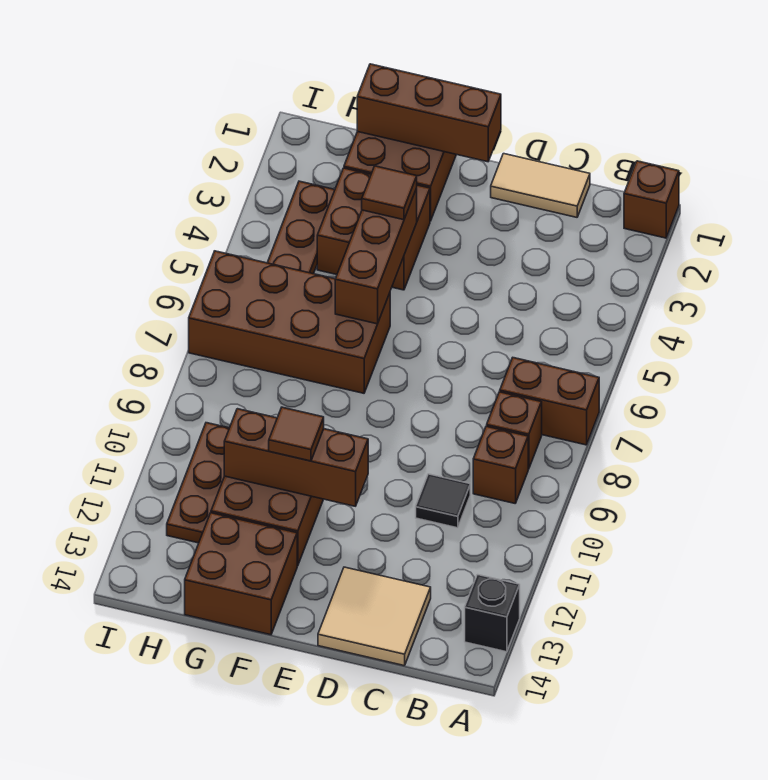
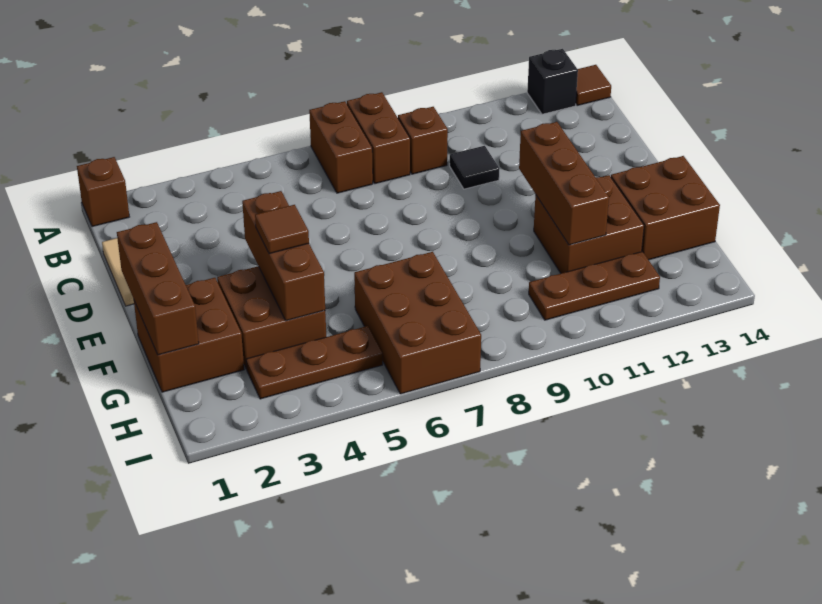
brown brick B8 level 1 -> brown brick A8:B8 level 1
tan tile C13:D14 level 1 -> none
brown brick F4:F6 level 2 -> brown brick E4:G4 level 2
brown brick F6:I7 level 1 -> brown brick G6:I7 level 1
brown tile F11 level 3 -> brown tile A14 level 1

